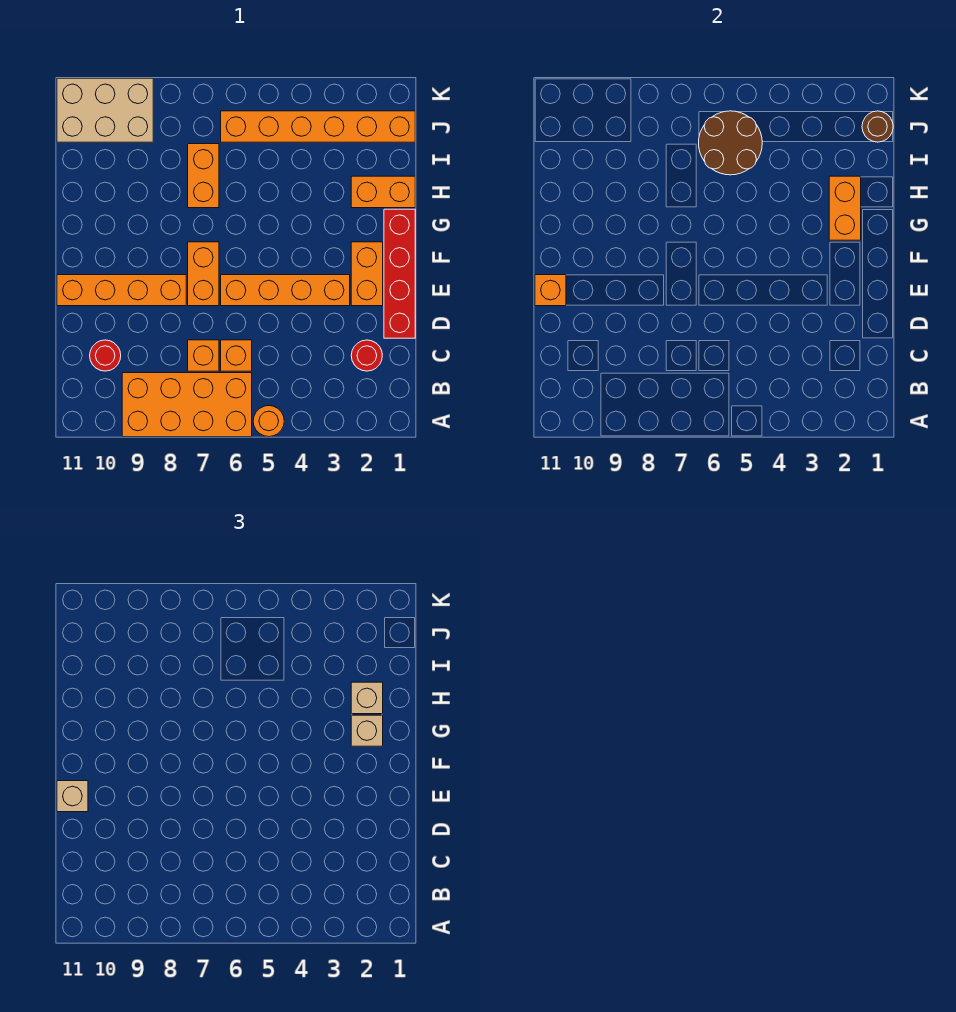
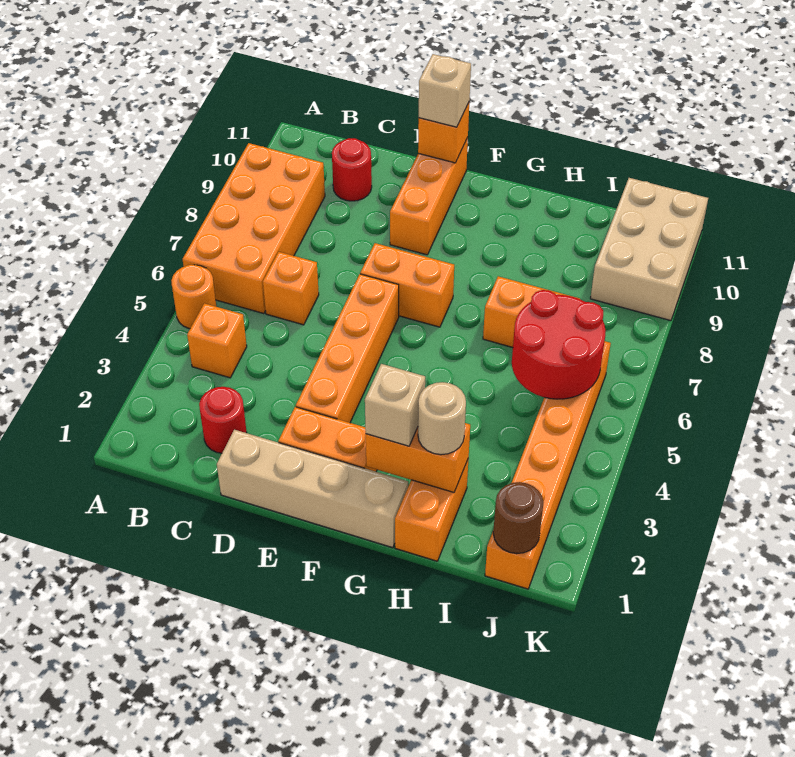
orange brick C7 level 1 -> orange brick B4 level 1
red brick D1:G1 level 1 -> tan brick D1:G1 level 1
orange brick E8:E11 level 1 -> orange brick E9:E11 level 1
tan brick H2 level 3 -> tan round brick H2 level 3
brown round brick I5:J6 level 2 -> red round brick I5:J6 level 2

